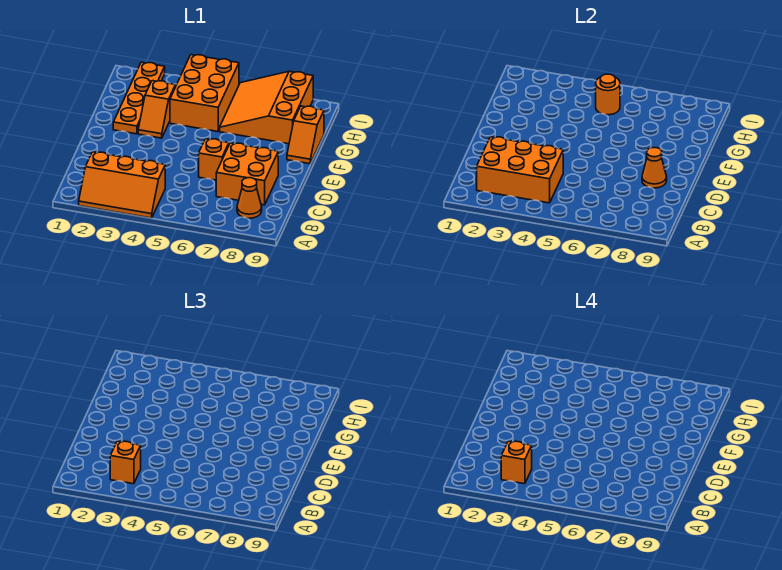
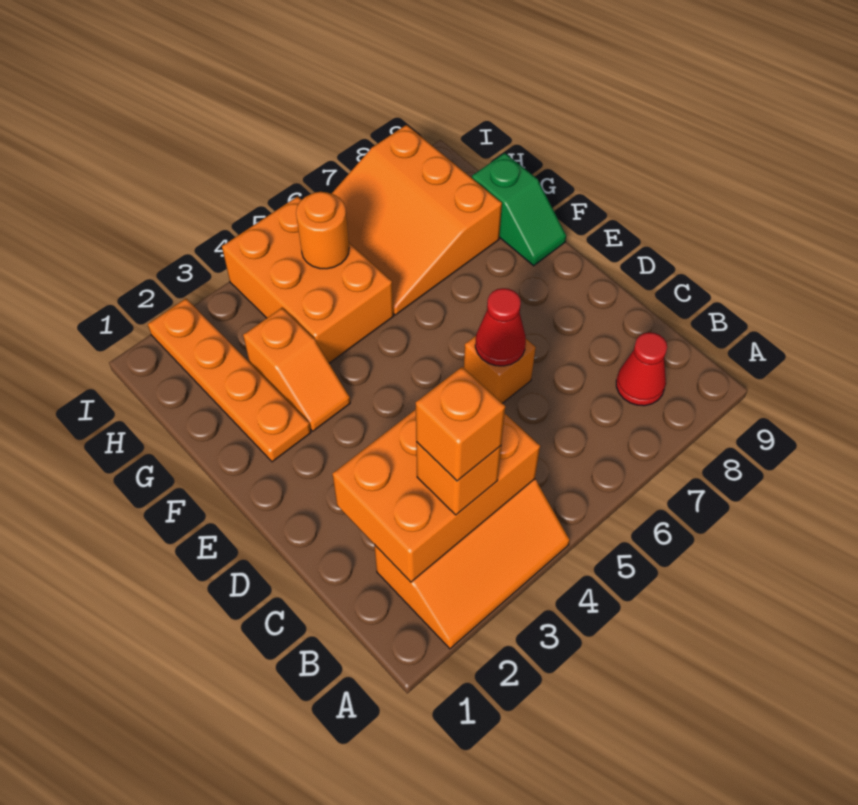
orange cone B8 level 1 -> red cone B8 level 1
orange brick C7:D8 level 1 -> none
none -> red cone D6 level 2
orange cone D8 level 2 -> none
orange slope F9:G9 level 1 top G -> green slope F9:G9 level 1 top G

